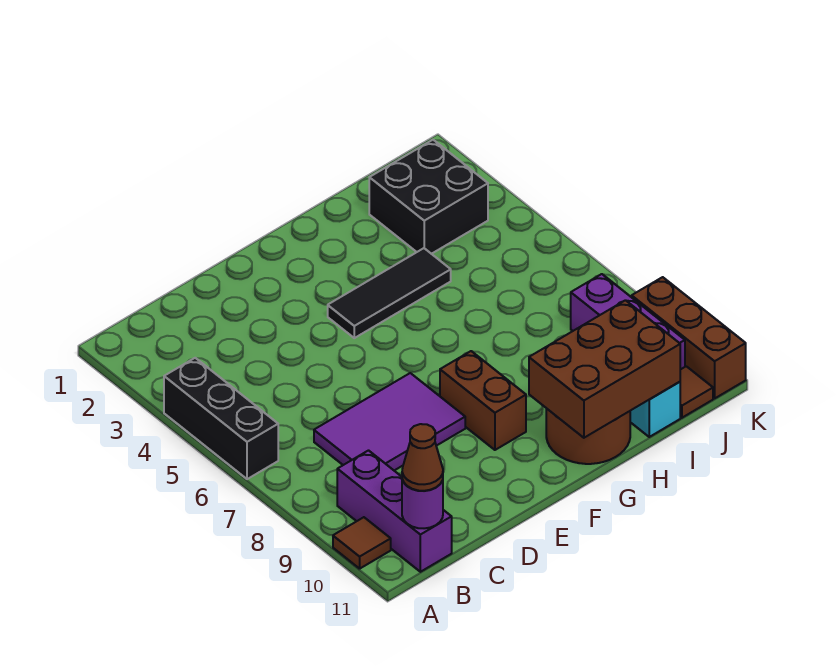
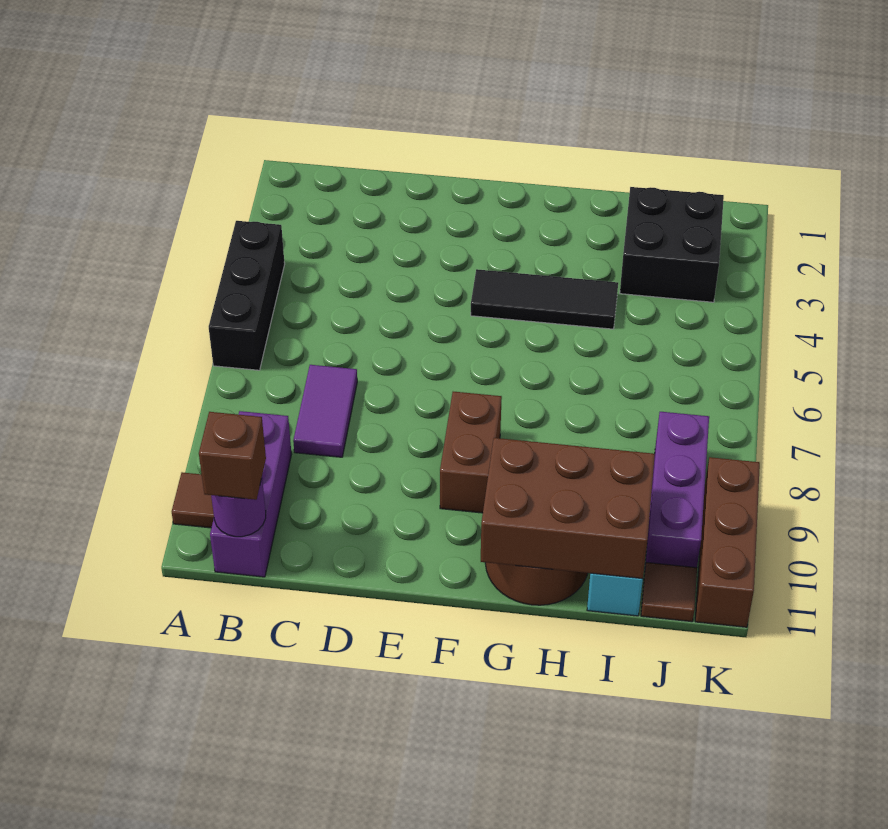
brown cone B11 level 3 -> brown brick B11 level 3
purple tile C7:E8 level 1 -> purple tile C7:C8 level 1

